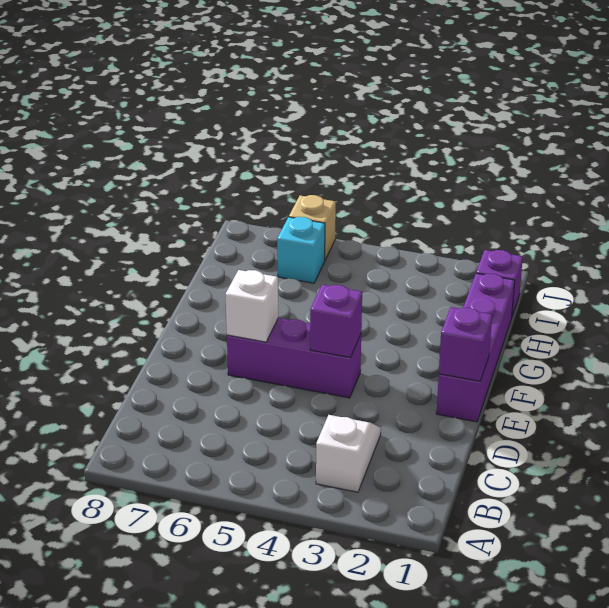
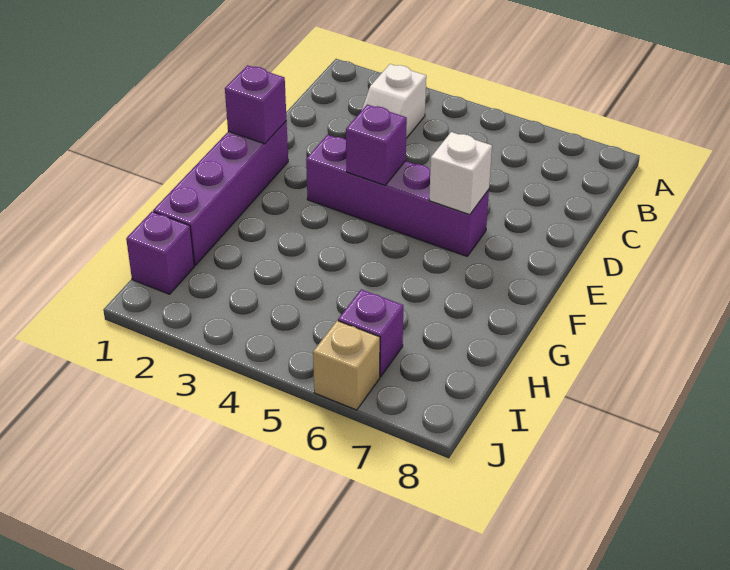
purple brick E4:E6 level 1 -> purple brick E3:E6 level 1
cyan brick I6 level 1 -> purple brick I6 level 1

